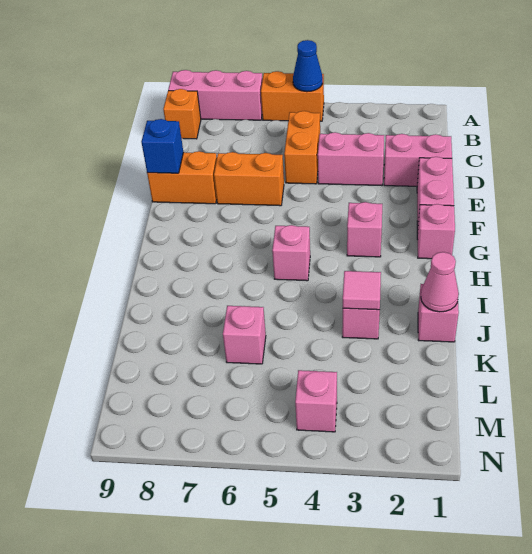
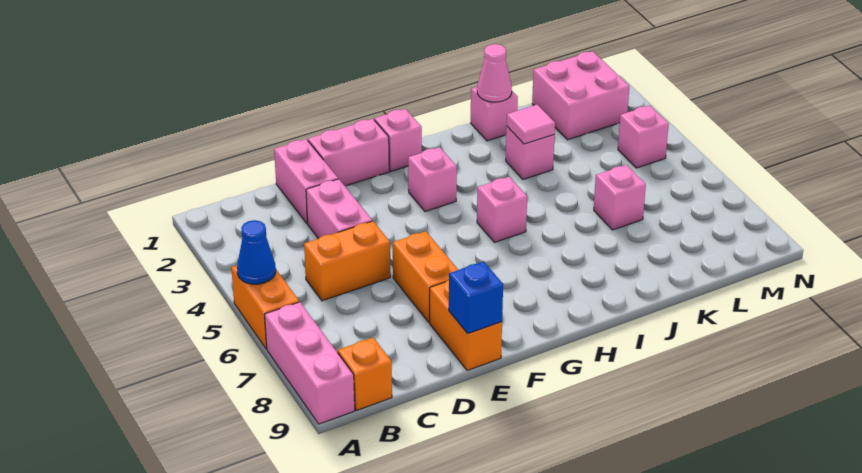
none -> pink brick L1:M2 level 1

